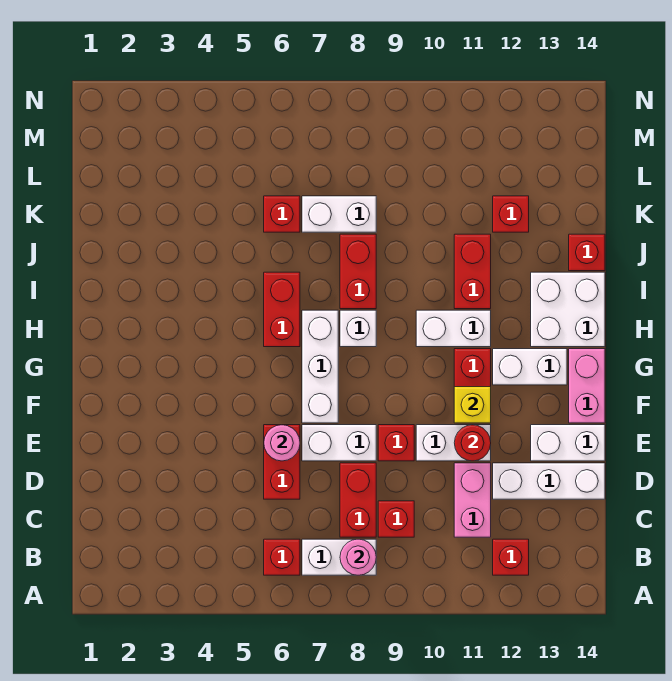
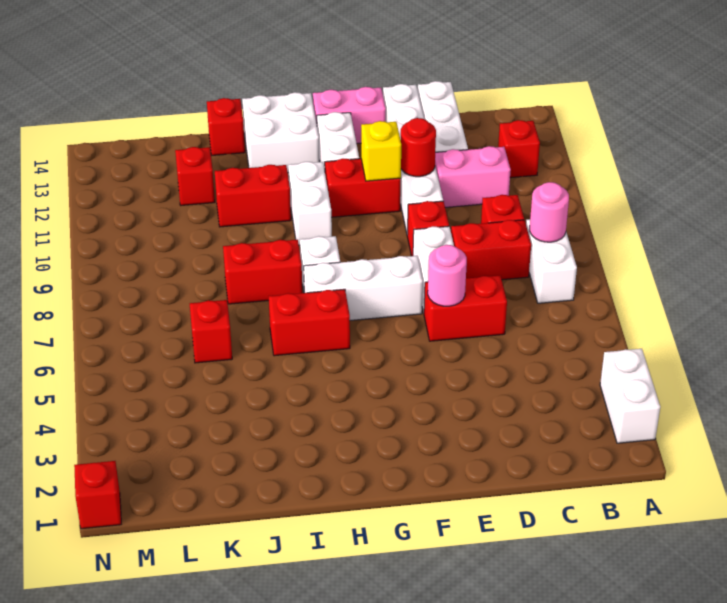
red brick B6 level 1 -> red brick N1 level 1
white brick K7:K8 level 1 -> white brick A2:A3 level 1

